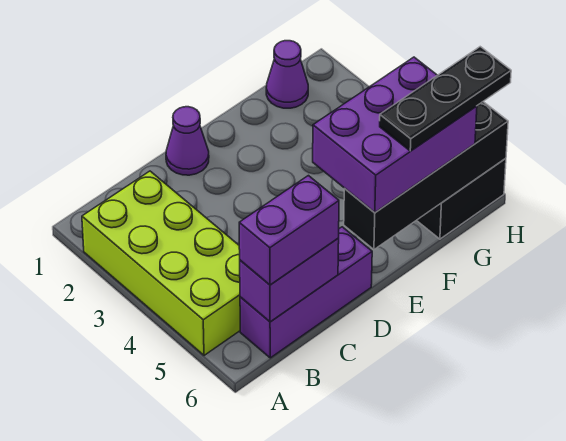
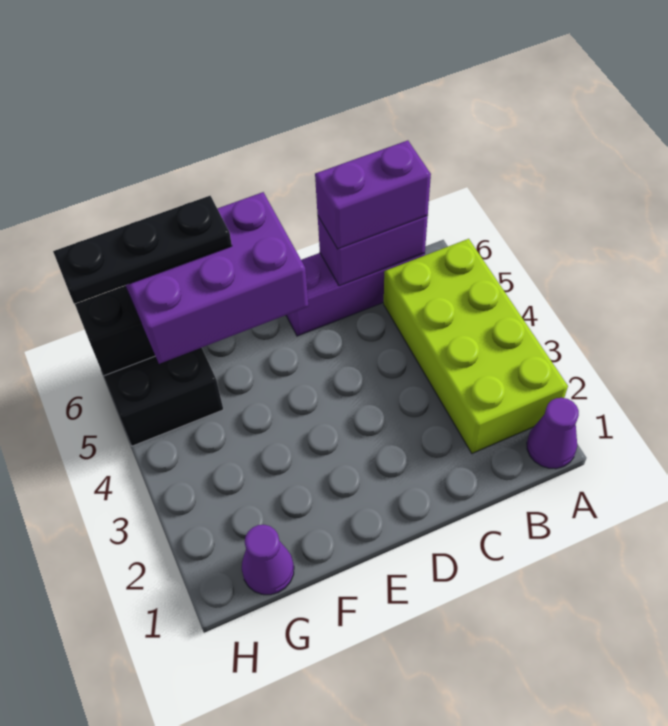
purple cone D1 level 1 -> purple cone A1 level 1

